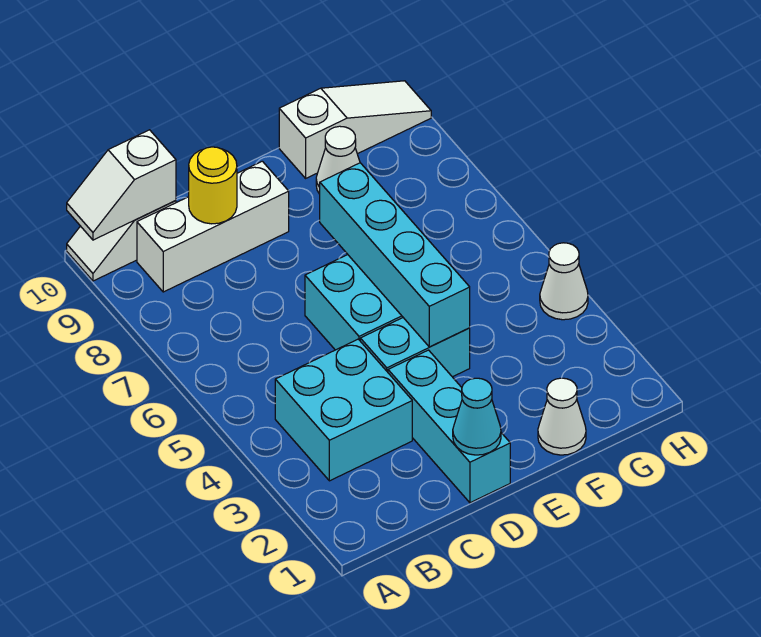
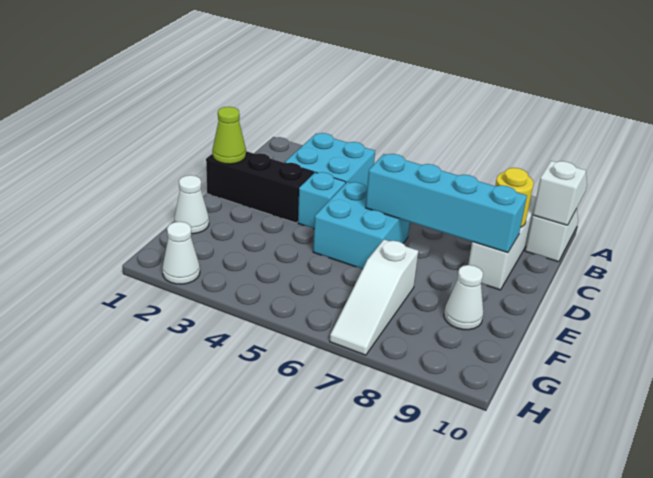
cyan brick D1:D3 level 1 -> black brick D1:D3 level 1
cyan cone D1 level 2 -> lime cone D1 level 2
cyan brick D4:E4 level 1 -> cyan brick D4 level 1
cyan brick E4:E7 level 2 -> cyan brick D6:D9 level 2
white slope F10:H10 level 1 top F -> white slope F7:H7 level 1 top F
white cone H4 level 1 -> white cone H2 level 1

